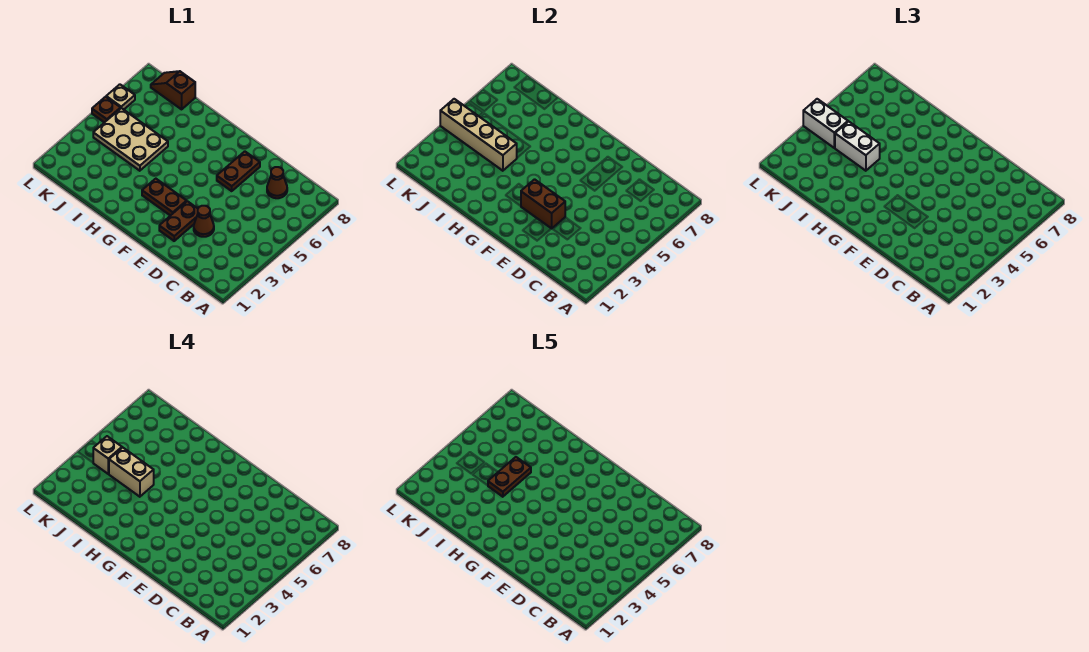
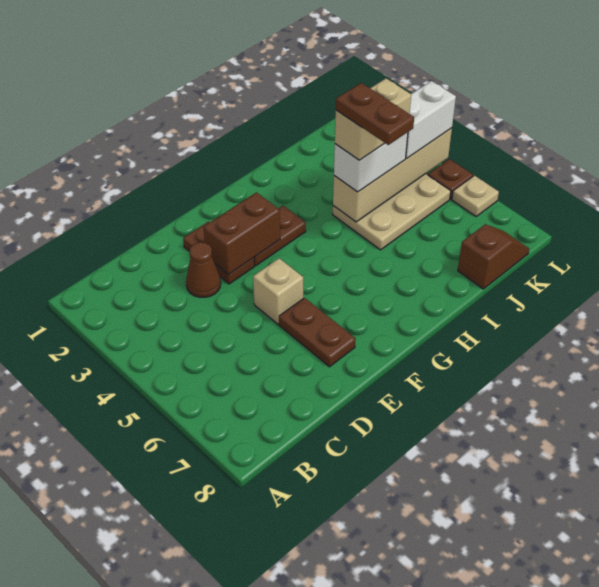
brown cone C7 level 1 -> none
tan brick K4 level 4 -> tan brick E5 level 1

